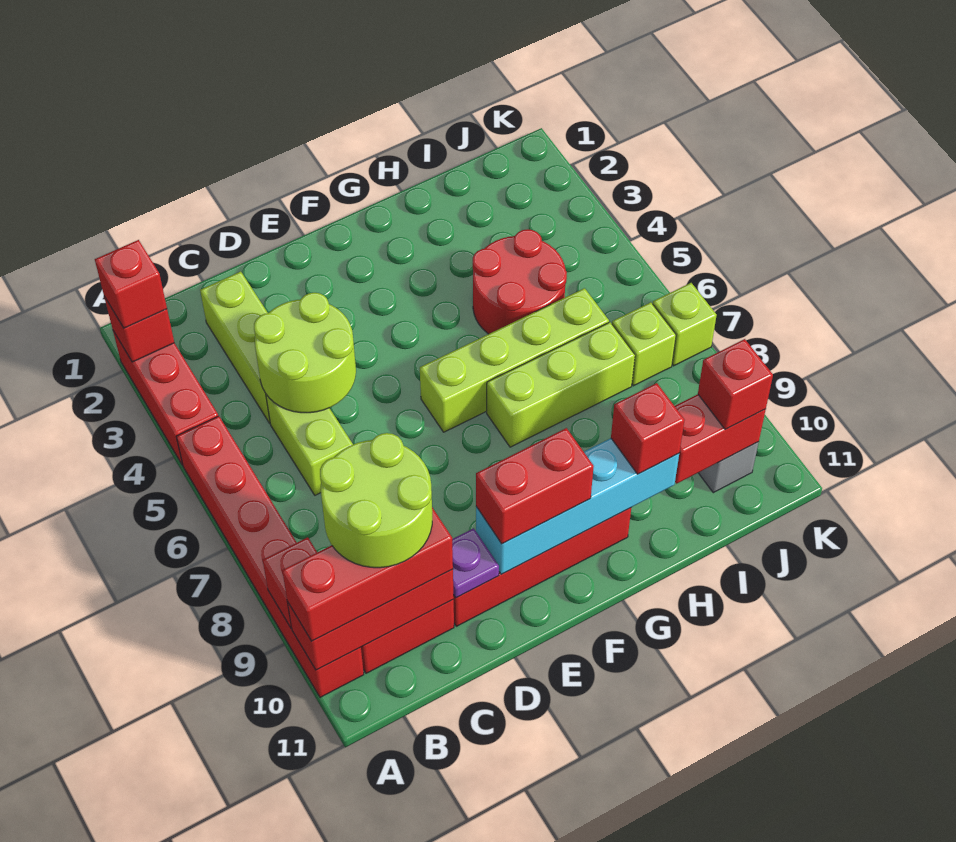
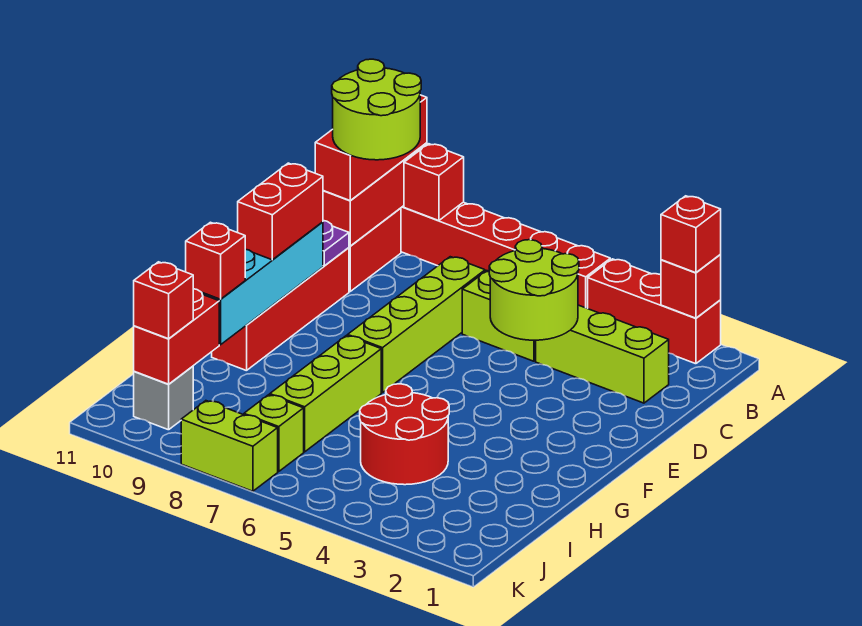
lime brick F6:I6 level 1 -> lime brick C7:F7 level 1
lime brick K7 level 1 -> lime brick K7:K8 level 1

